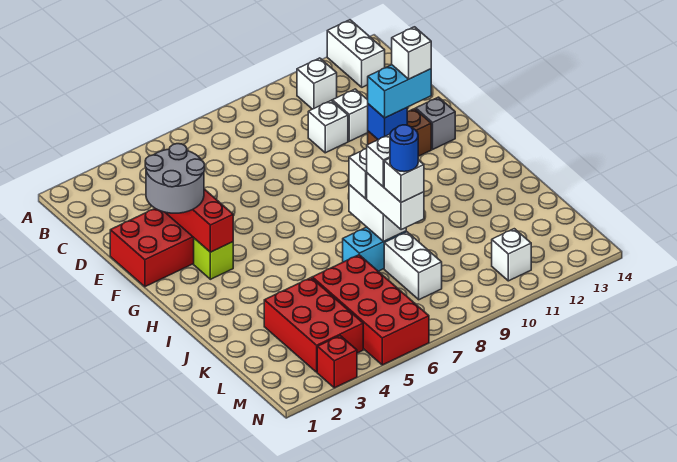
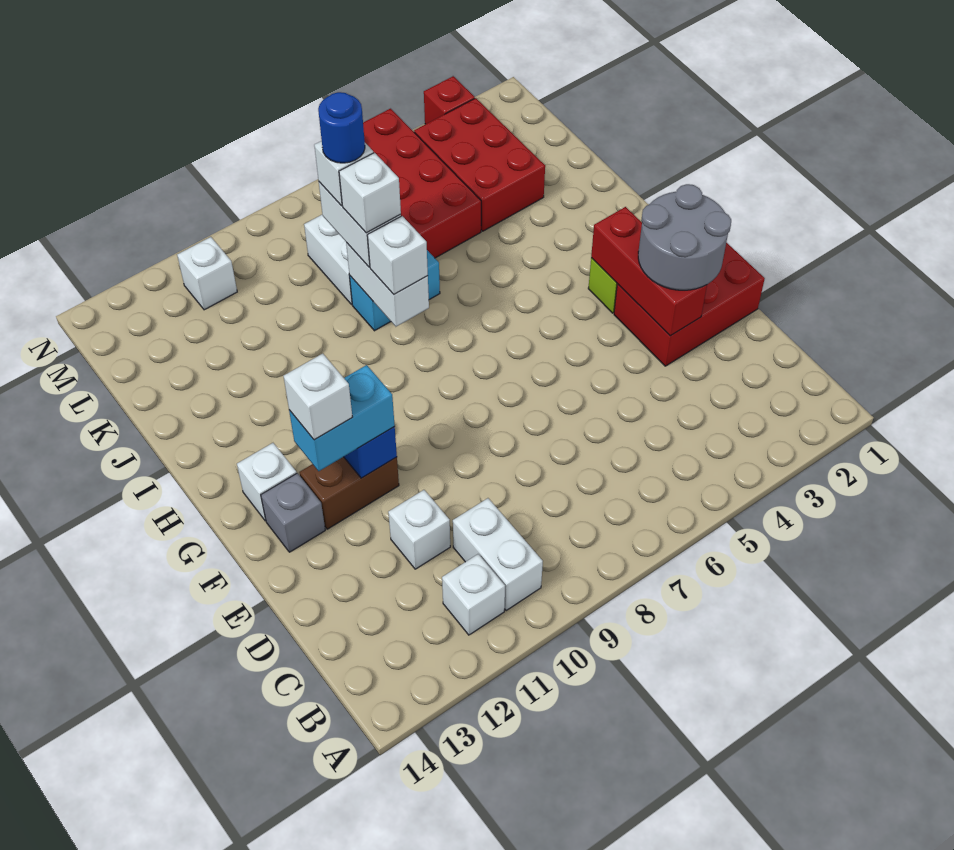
white brick A13:B13 level 1 -> white brick B10:C10 level 1
white brick D10 level 1 -> white brick G13 level 1

